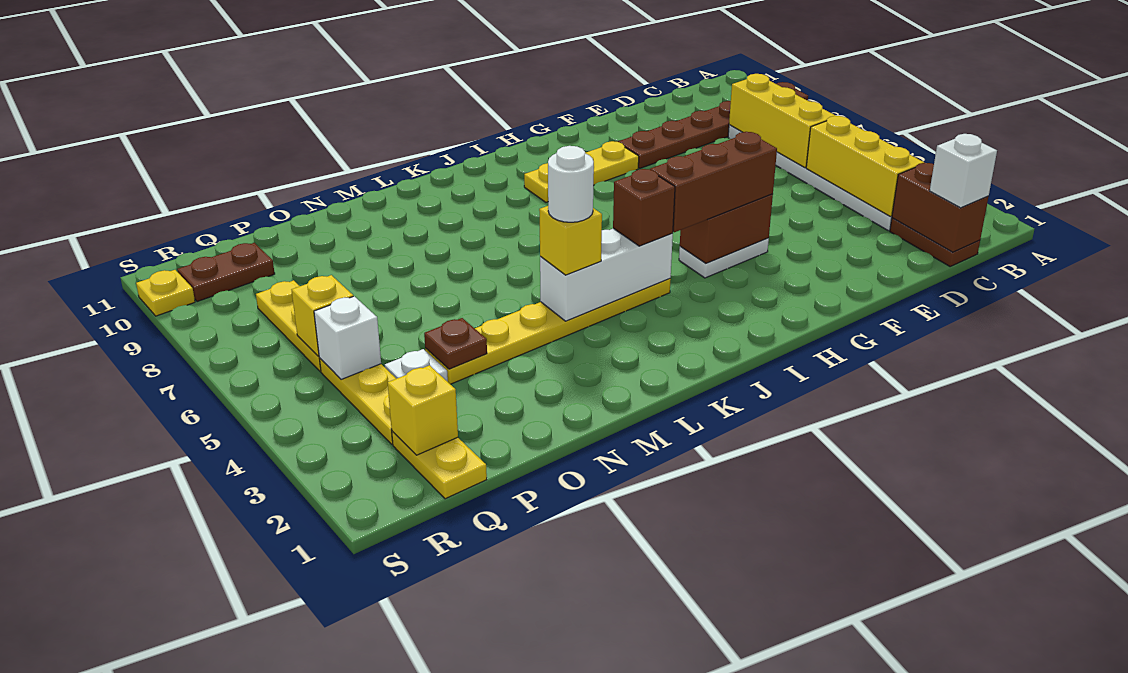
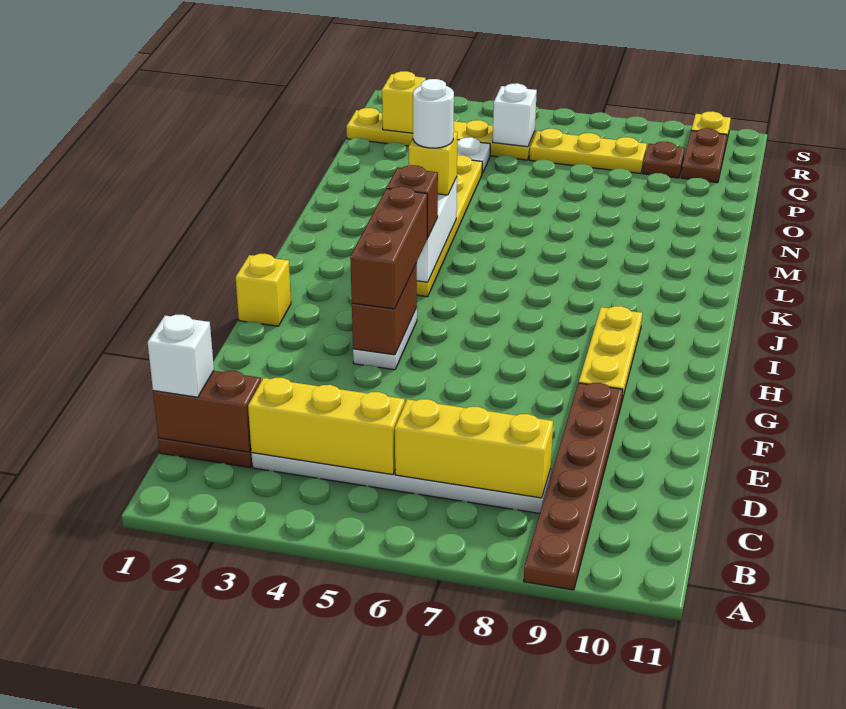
brown plate O4 level 2 -> brown plate Q9 level 1
yellow brick Q6 level 2 -> yellow brick H1 level 1

